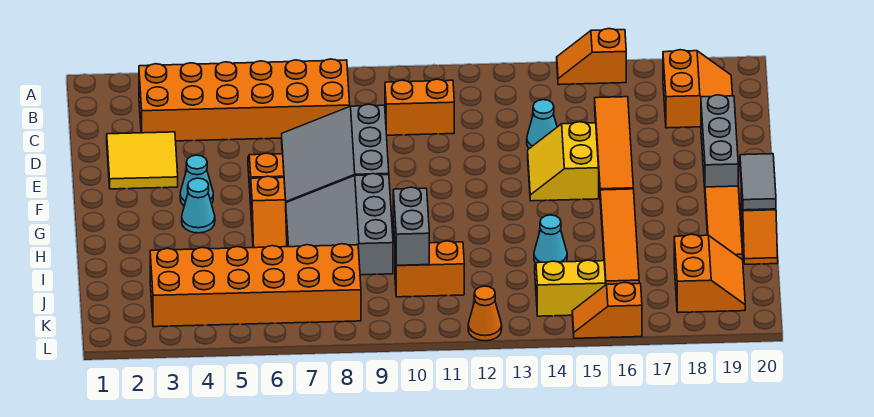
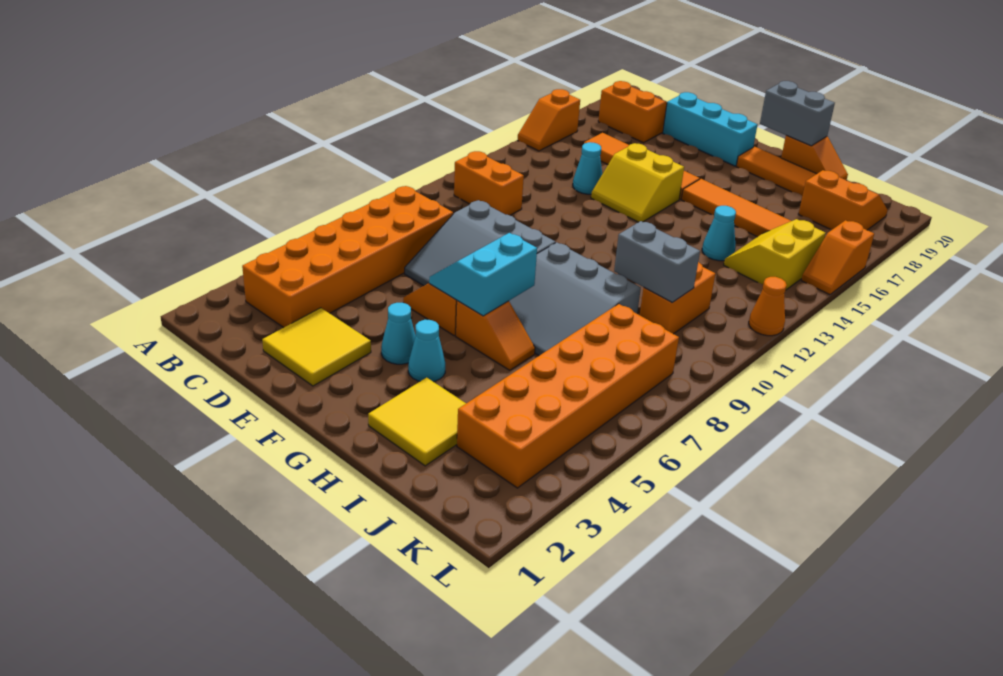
orange brick C10:C11 level 1 -> orange brick B11:C11 level 1
grey brick D19:F19 level 1 -> cyan brick D19:F19 level 1
none -> cyan slope F6:G7 level 2 top G
grey tile G20:H20 level 2 -> grey brick G20:H20 level 2
none -> yellow tile H2:I3 level 1

